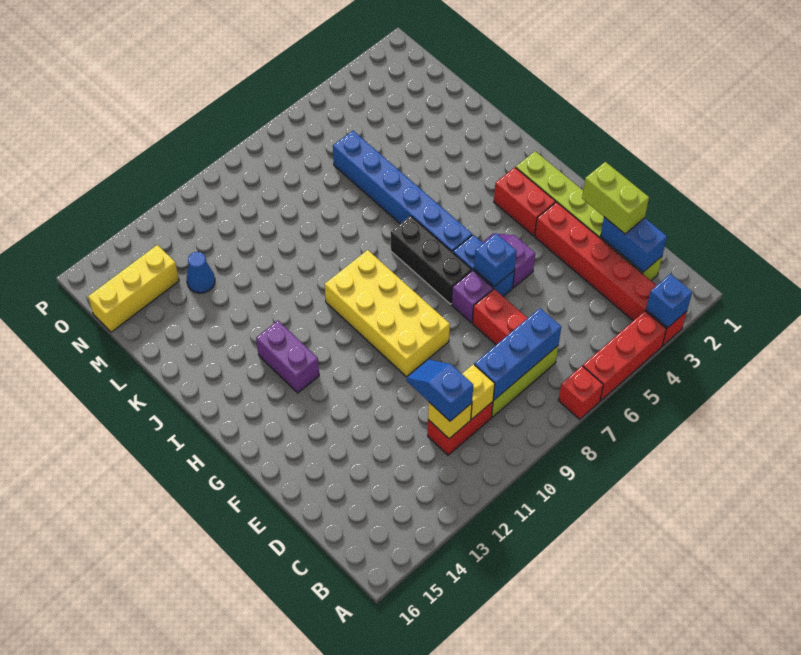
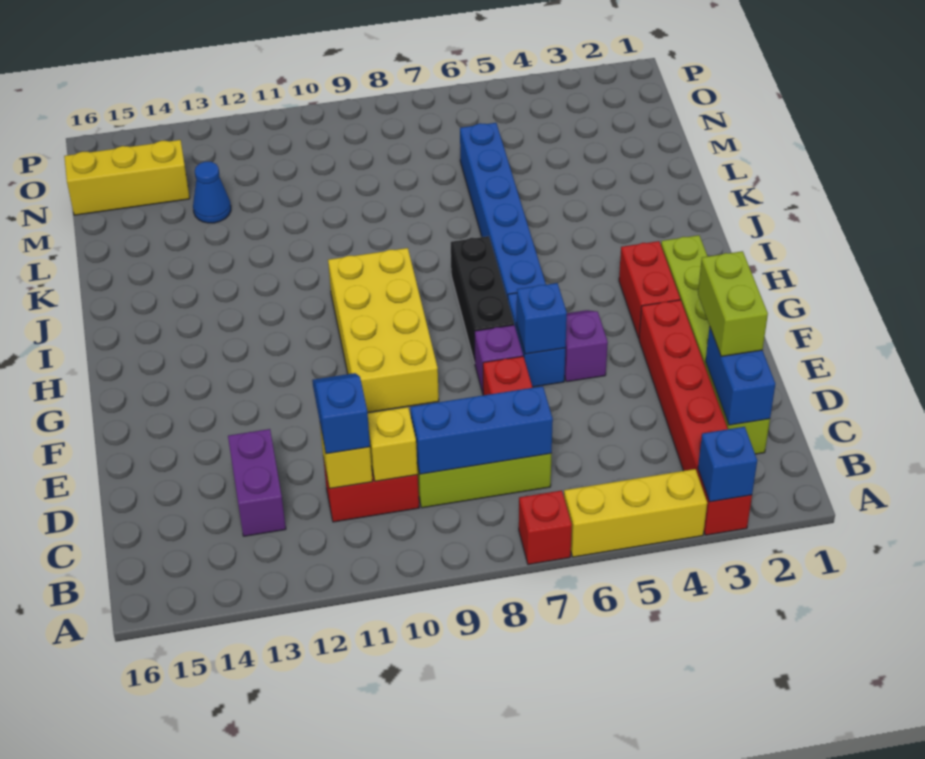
red brick A4:A6 level 1 -> yellow brick A4:A6 level 1
purple brick H13:I13 level 1 -> purple brick C13:D13 level 1

